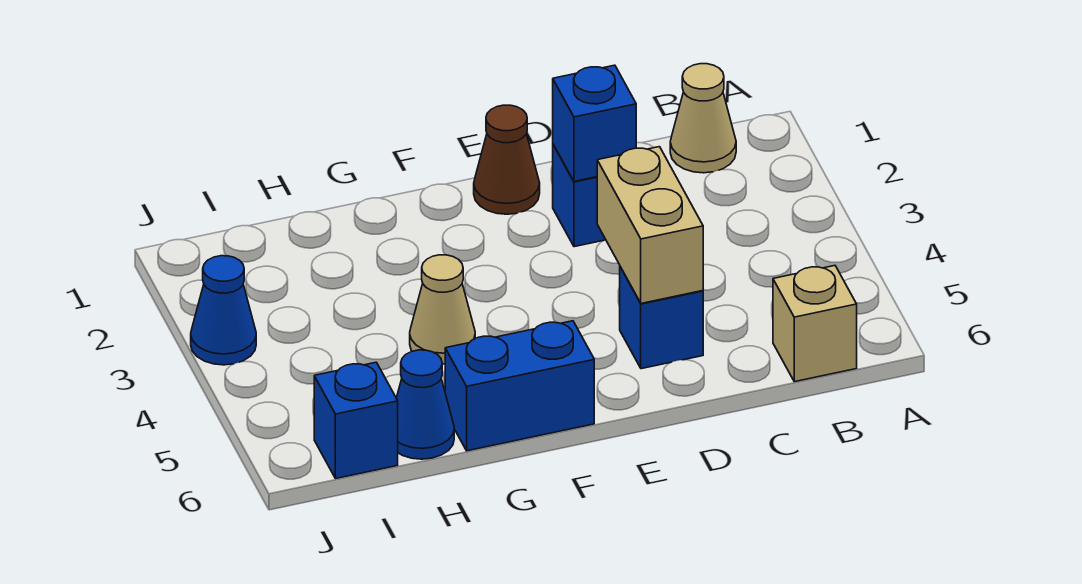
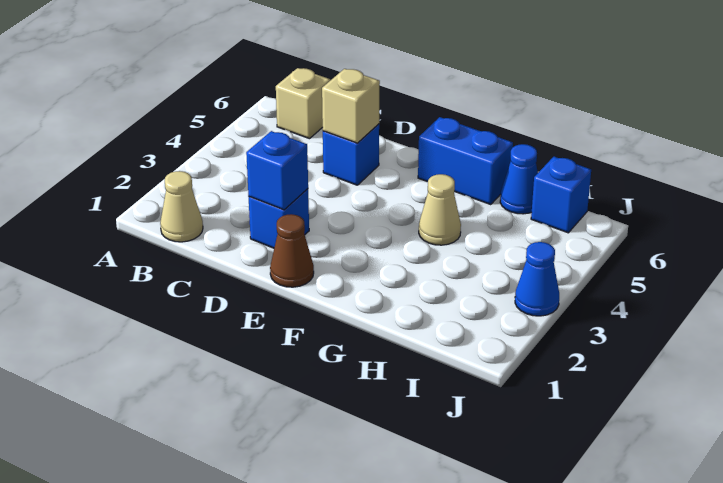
tan brick D4:D5 level 2 -> tan brick D5 level 2

